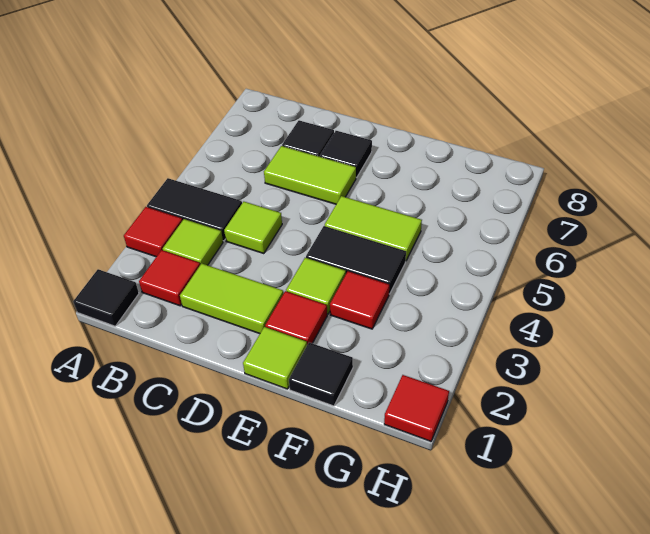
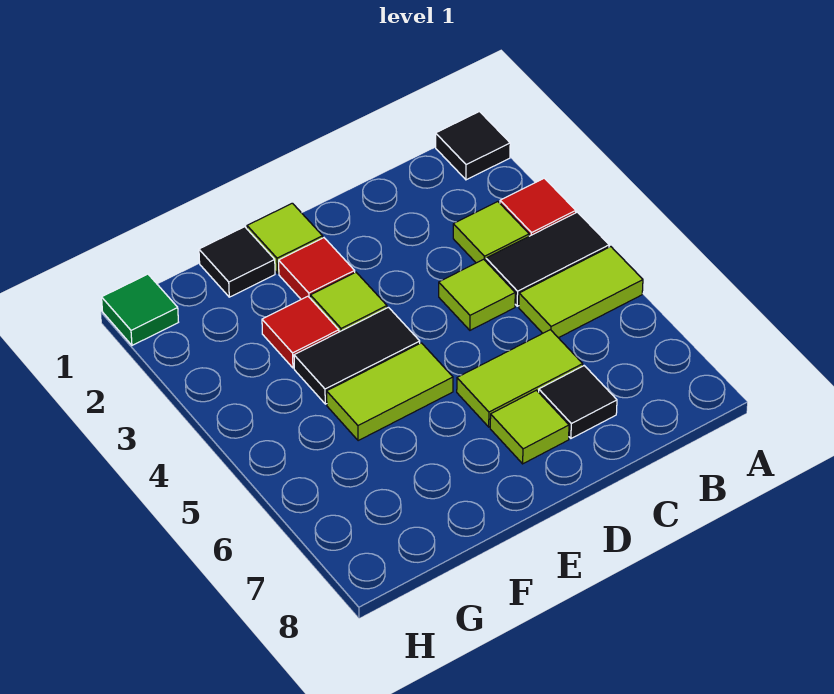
red tile B2 level 1 -> none
lime tile C2:D2 level 1 -> lime tile A5:B5 level 1
black tile D7 level 1 -> lime tile D7 level 1
red tile H1 level 1 -> green tile H1 level 1

